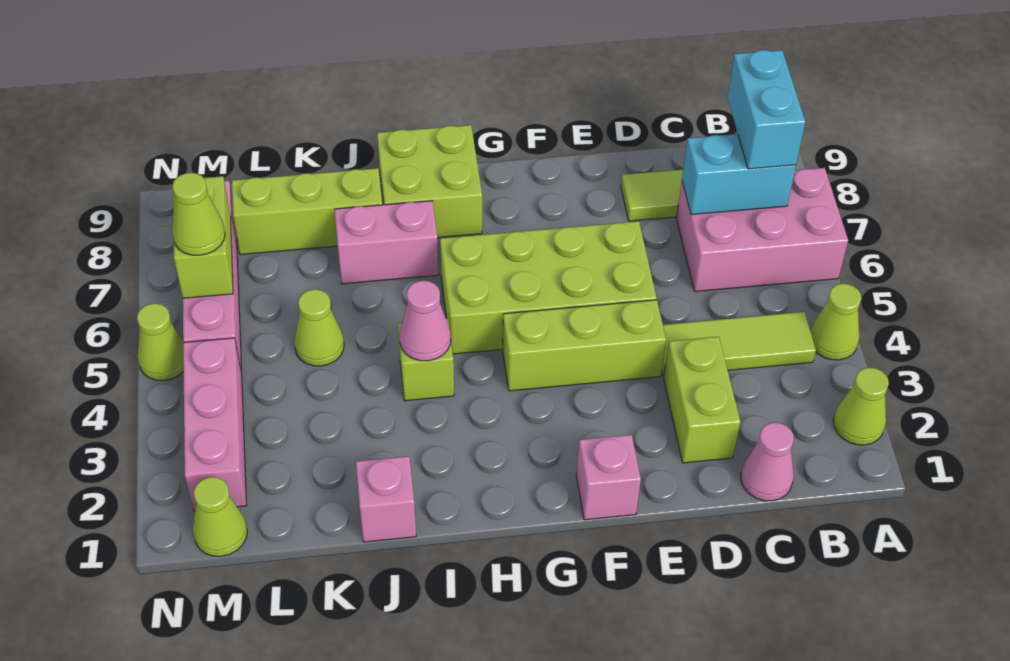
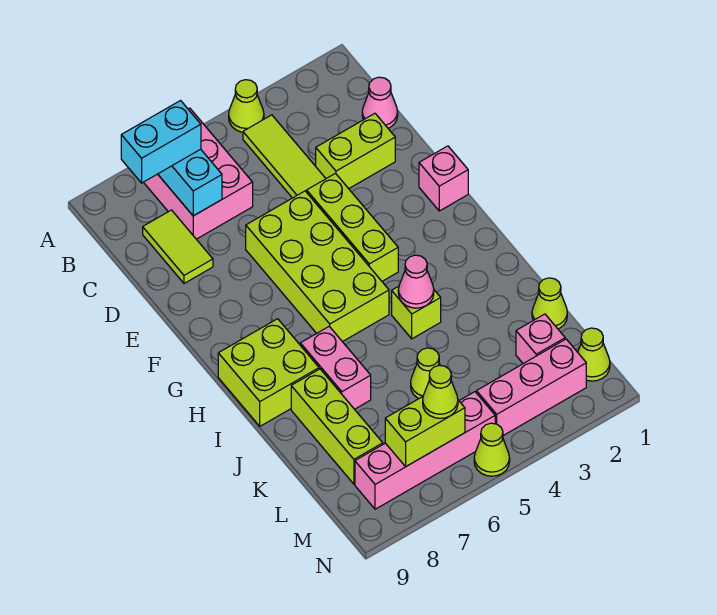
lime cone A2 level 1 -> lime cone K1 level 1
pink brick J1 level 1 -> pink brick L2 level 1

